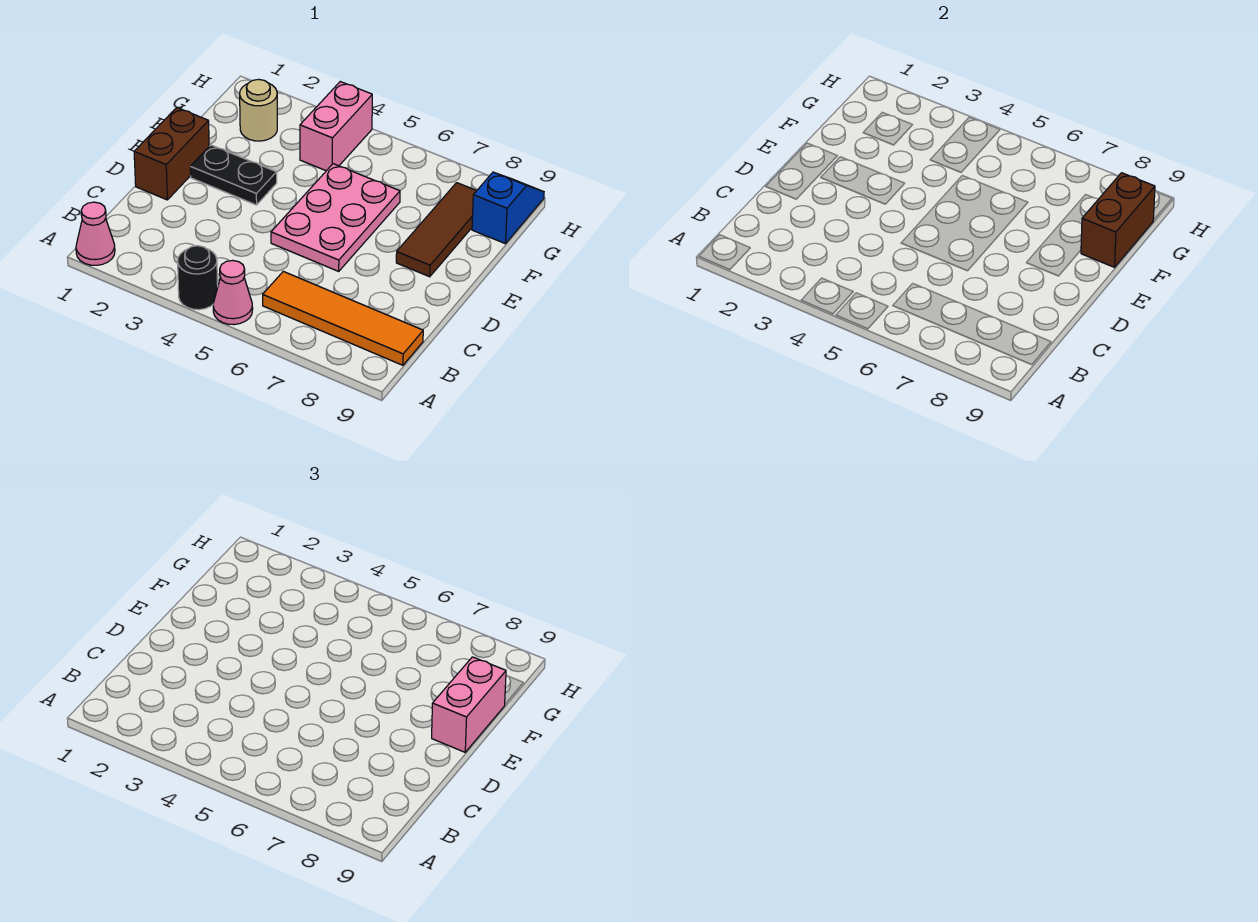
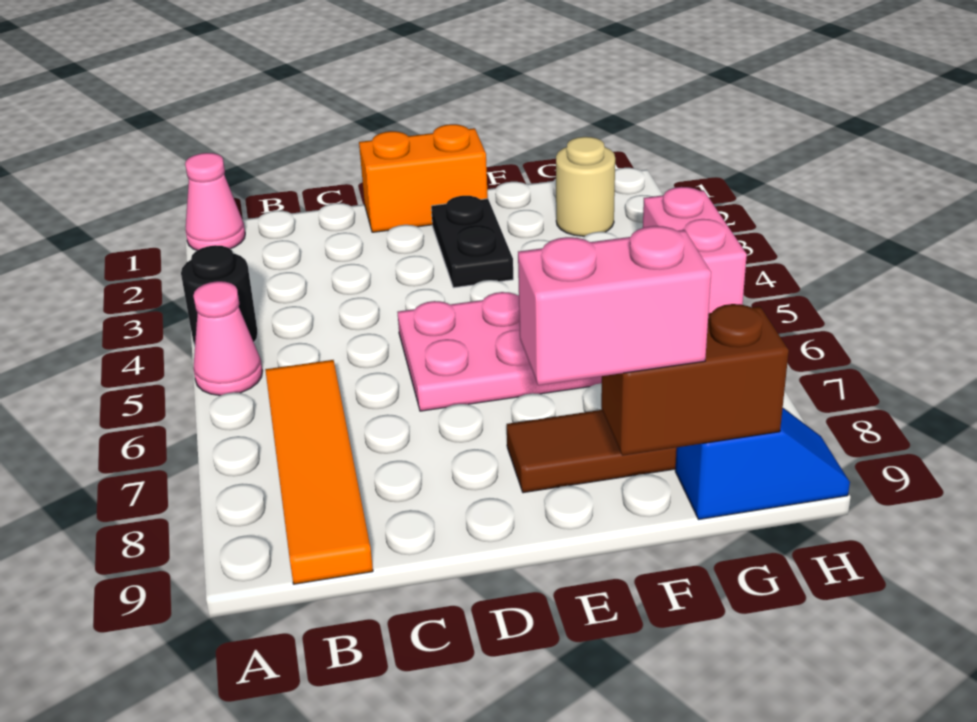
brown brick D1:E1 level 1 -> orange brick D1:E1 level 1
pink brick G4:H4 level 1 -> pink brick H4:H5 level 1

